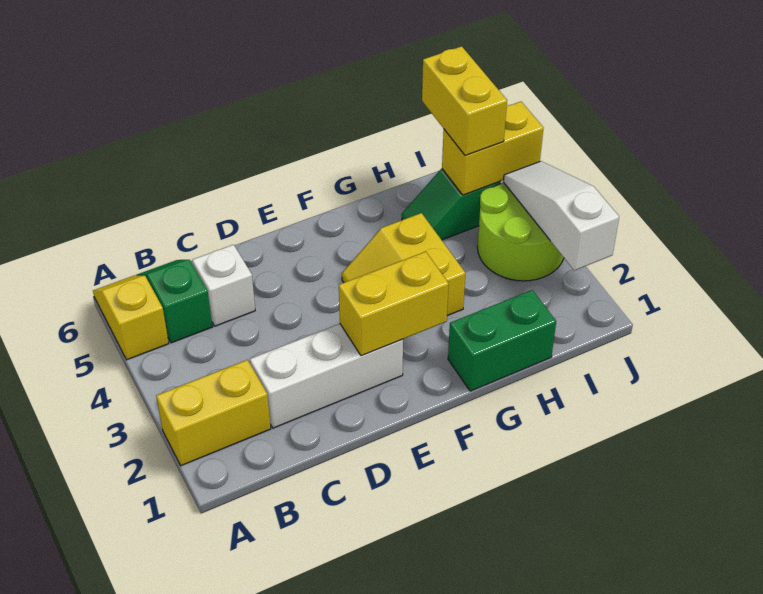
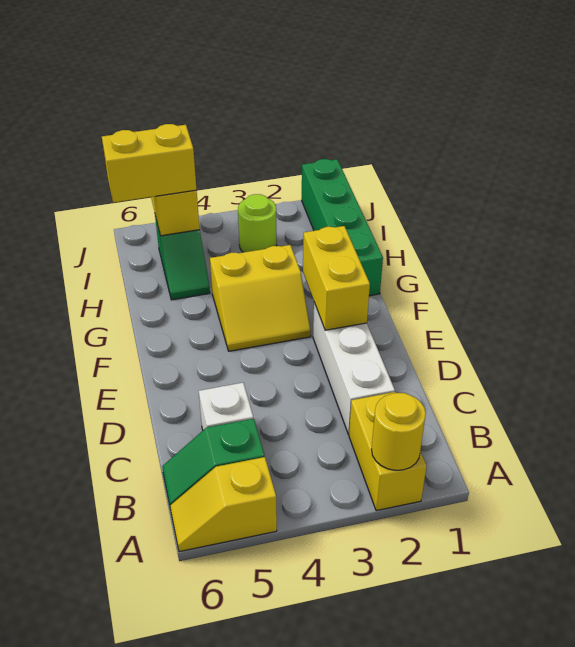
none -> yellow round brick A2 level 2
green brick G1:H1 level 1 -> green brick G1:J1 level 1
lime round brick I3:J4 level 1 -> lime round brick I3 level 1
white slope J2:J4 level 2 top 2 -> none

